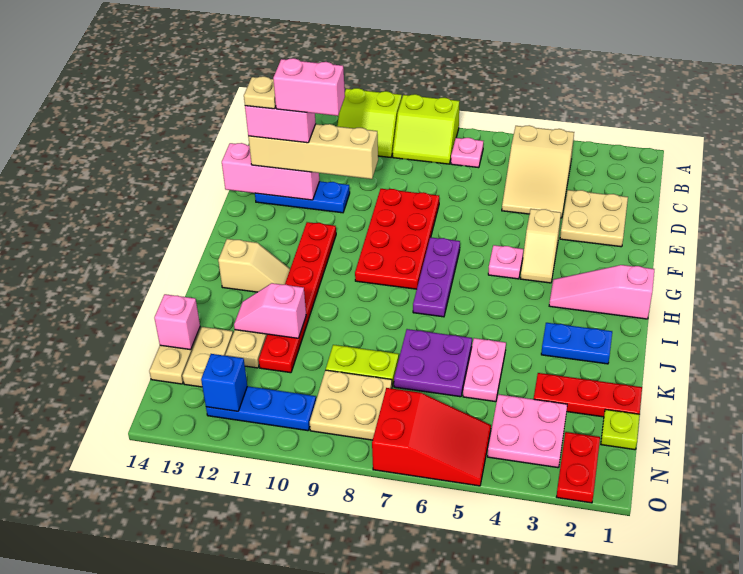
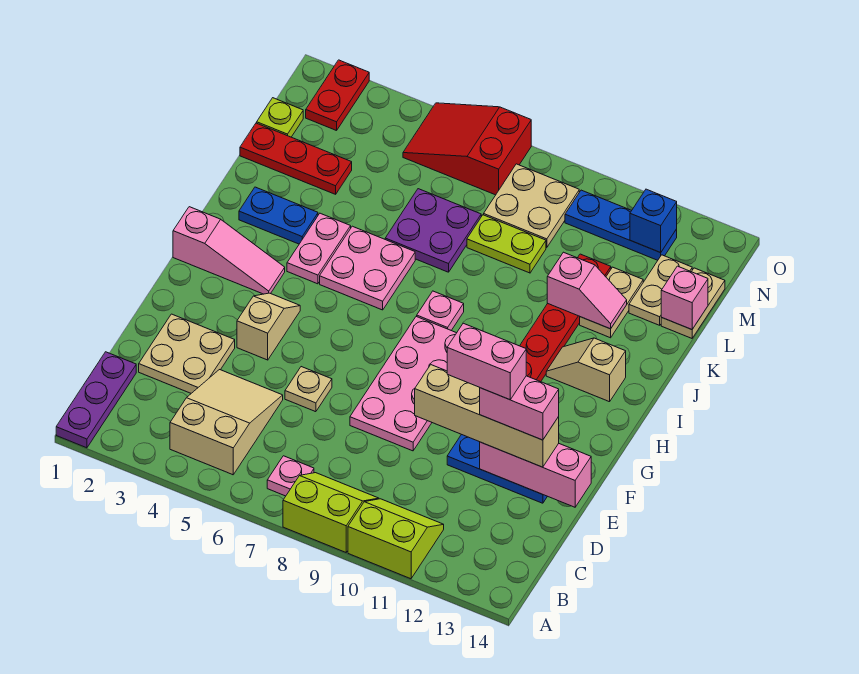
red plate E8:H9 level 1 -> pink plate E8:H9 level 1
tan plate E13 level 5 -> tan plate E6 level 1
pink plate G5 level 1 -> pink plate I8 level 1
purple plate G7:I7 level 1 -> purple plate A1:C1 level 1
pink plate K5:L5 level 1 -> pink plate I4:J4 level 1
pink plate M3:N4 level 1 -> pink plate I5:J6 level 1

